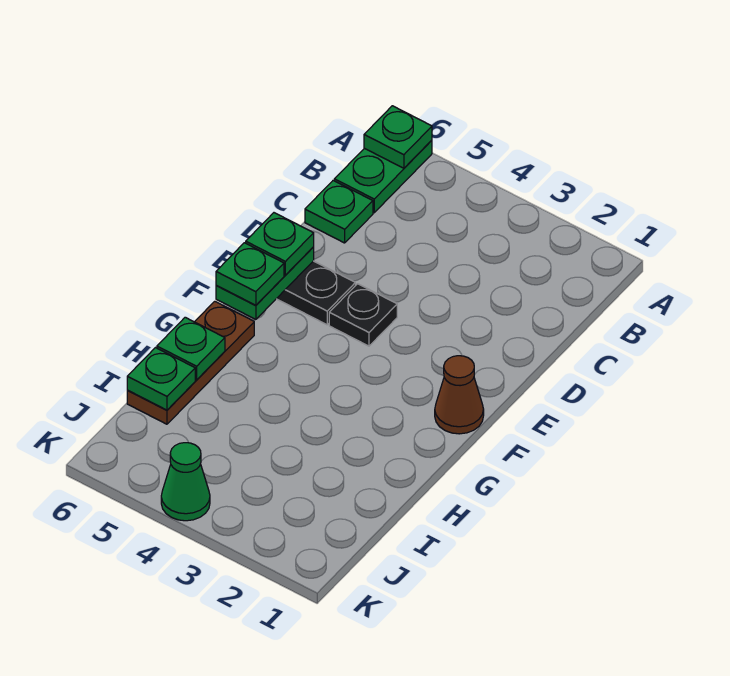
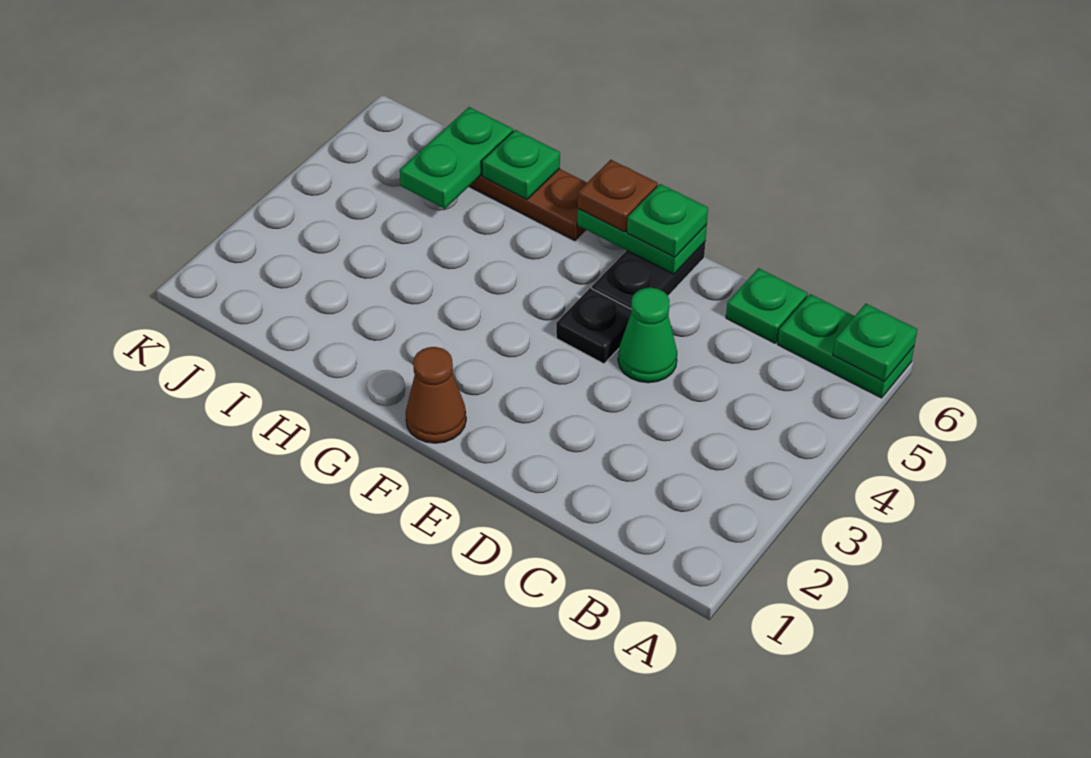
green plate F6 level 3 -> brown plate F6 level 3
green plate I6 level 2 -> green plate I5:I6 level 2
green cone K4 level 1 -> green cone D4 level 1

